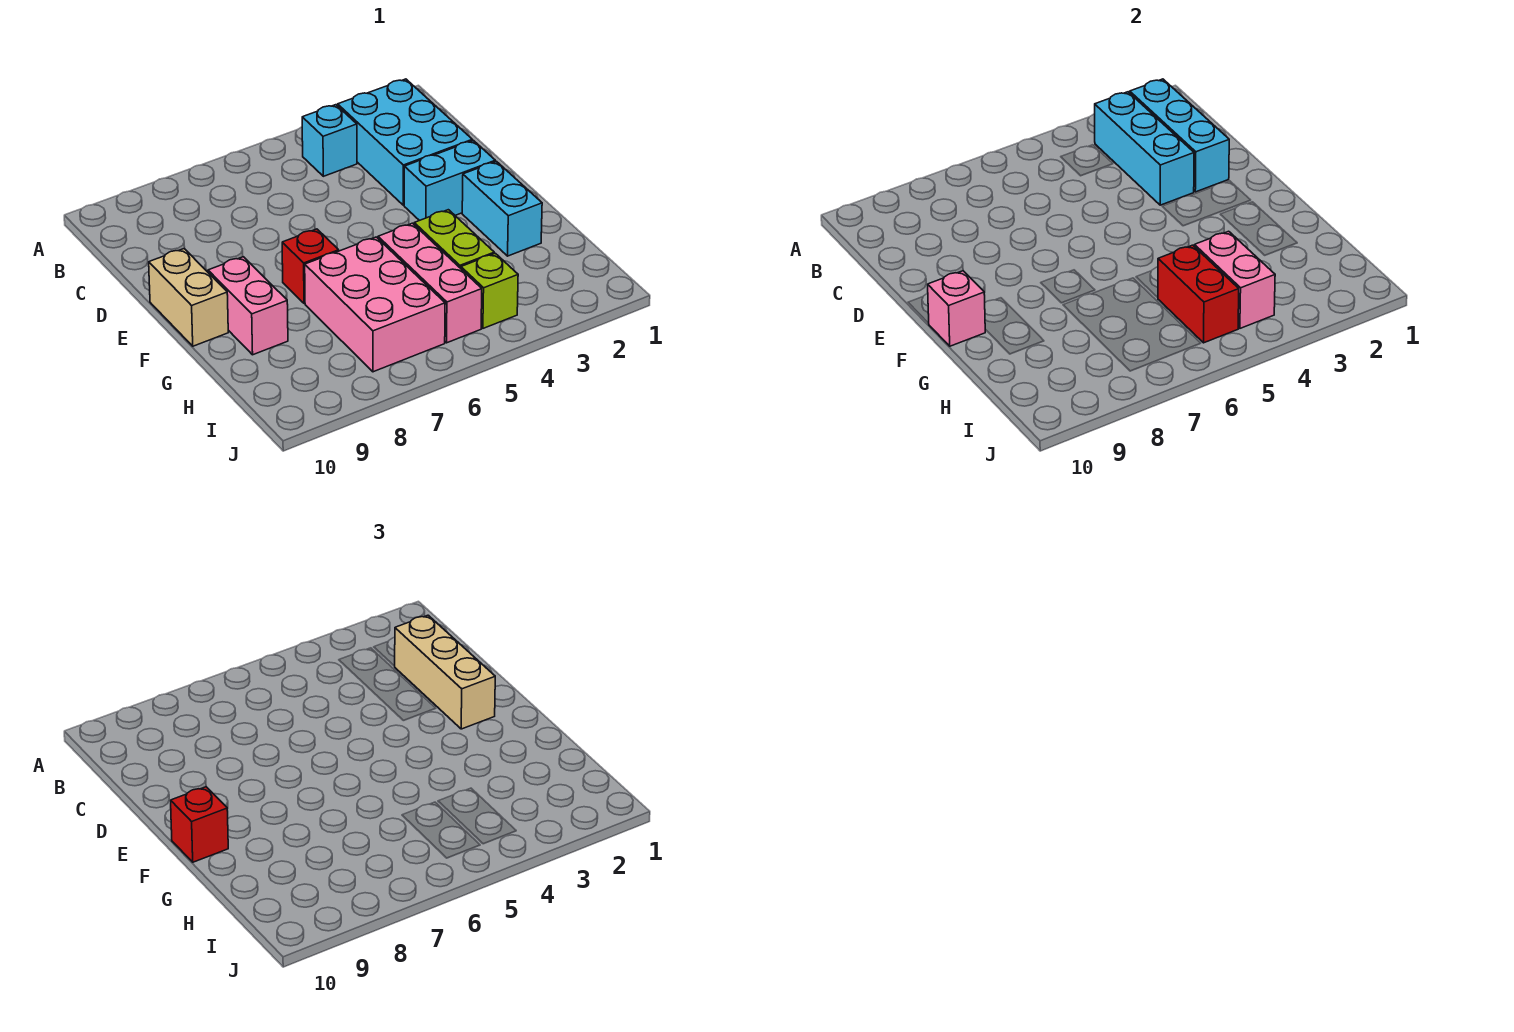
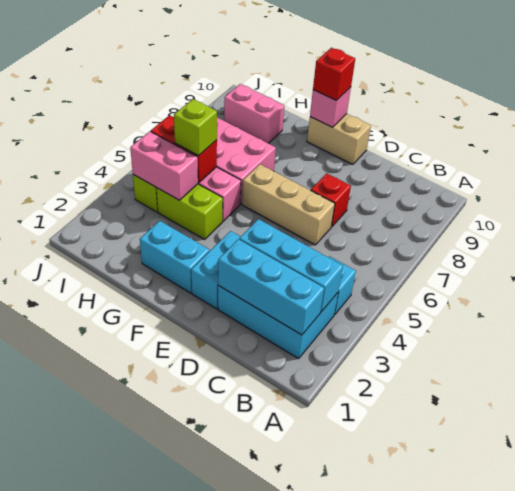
tan brick C2:E2 level 3 -> tan brick D6:F6 level 1
red brick F7 level 1 -> red brick D7 level 1
pink brick F9:G9 level 1 -> pink brick H9:I9 level 1
none -> lime brick H5 level 3

